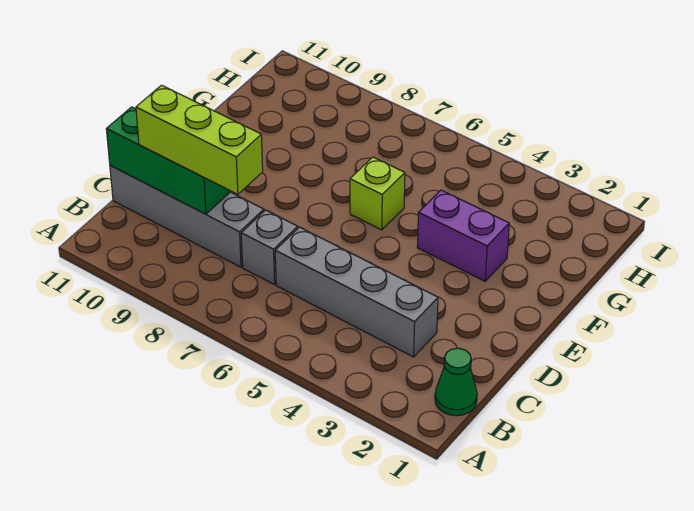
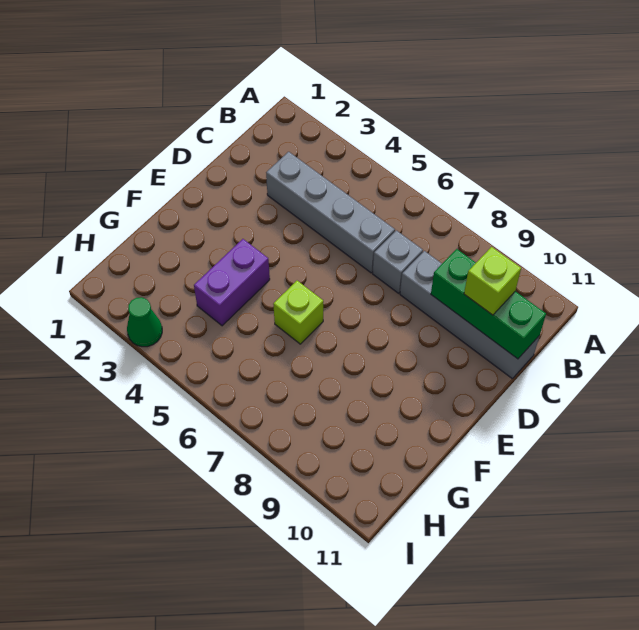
green cone B1 level 1 -> green cone I3 level 1
lime brick C8:C10 level 3 -> lime brick C10 level 3
purple brick F3:F4 level 1 -> purple brick F4:G4 level 1

